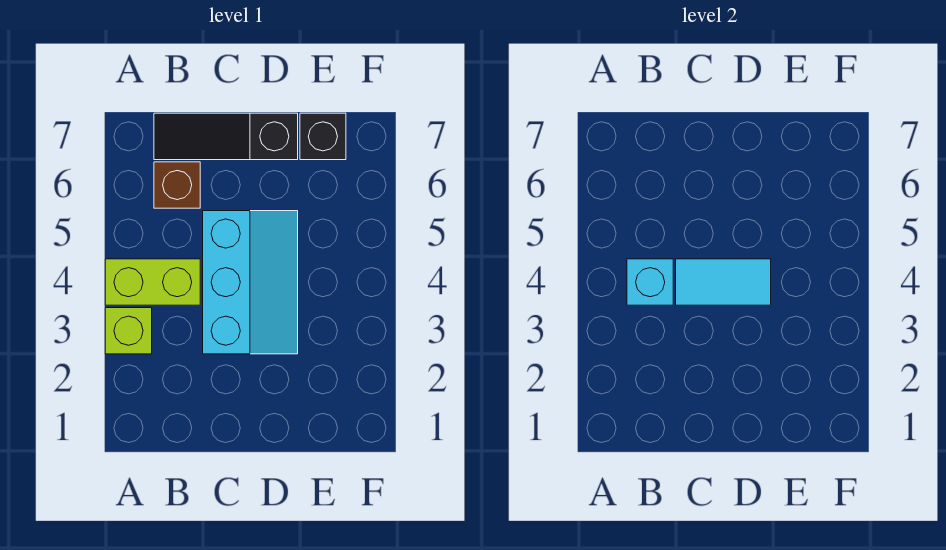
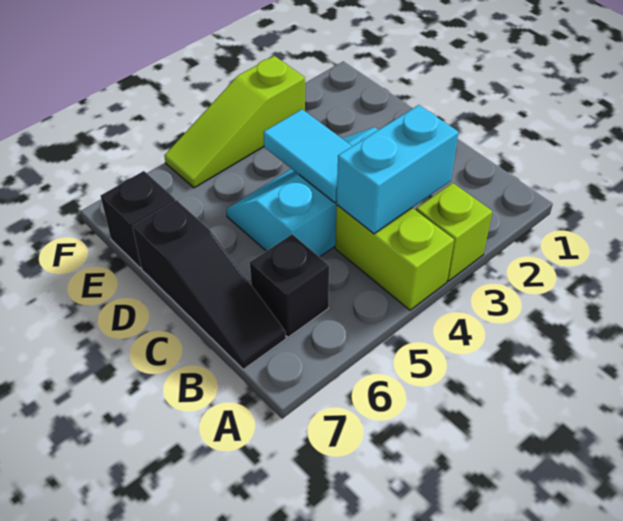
cyan brick B4 level 2 -> cyan brick B3:B4 level 2
brown brick B6 level 1 -> black brick B6 level 1
none -> lime slope F3:F5 level 1 top 3

